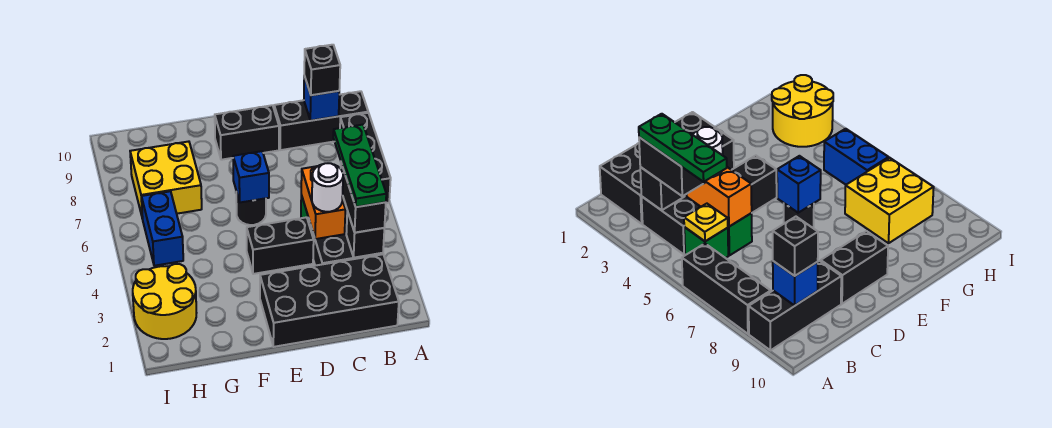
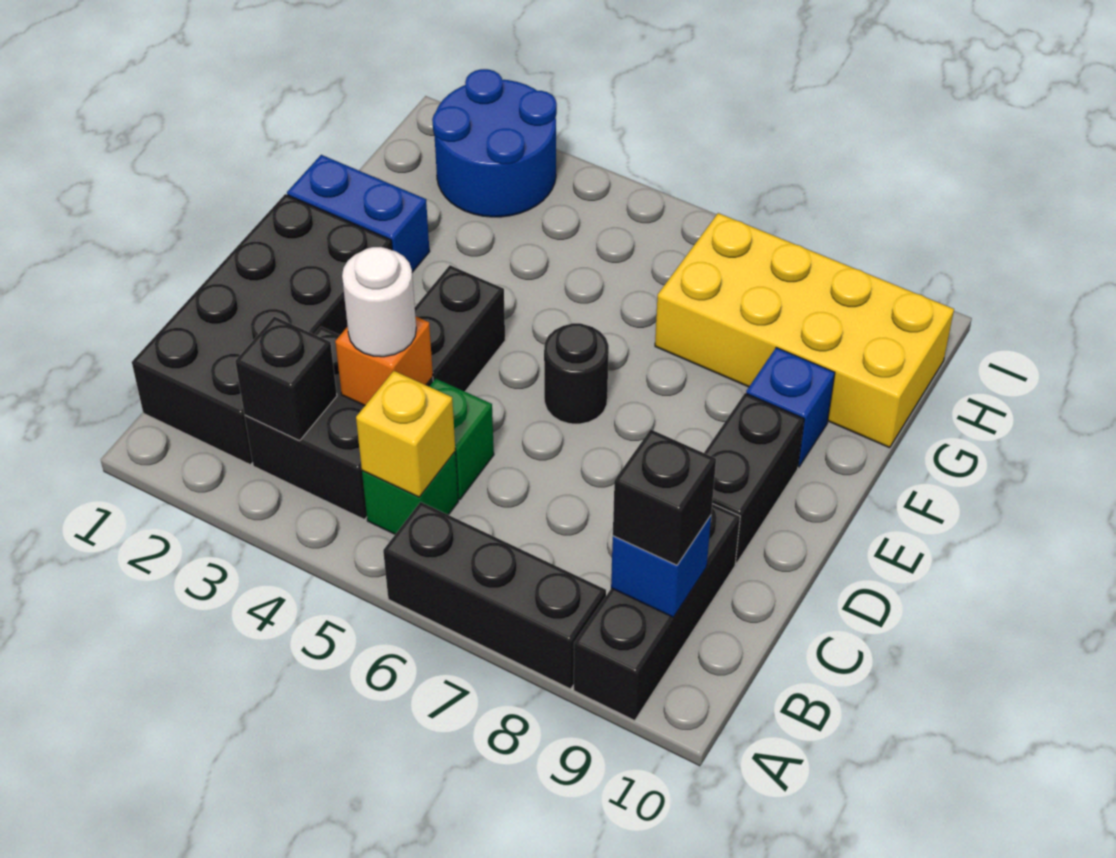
black brick B3:B4 level 3 -> none
green plate B3:B5 level 4 -> none
yellow plate B5 level 2 -> yellow brick B5 level 2
orange brick C4:C5 level 2 -> orange brick C4 level 2
blue brick E6 level 2 -> blue brick F9 level 1
yellow brick G7:H8 level 1 -> yellow brick G7:H10 level 1
yellow round brick H2:I3 level 1 -> blue round brick H2:I3 level 1
blue brick H5:H6 level 1 -> blue brick F1:F2 level 1

